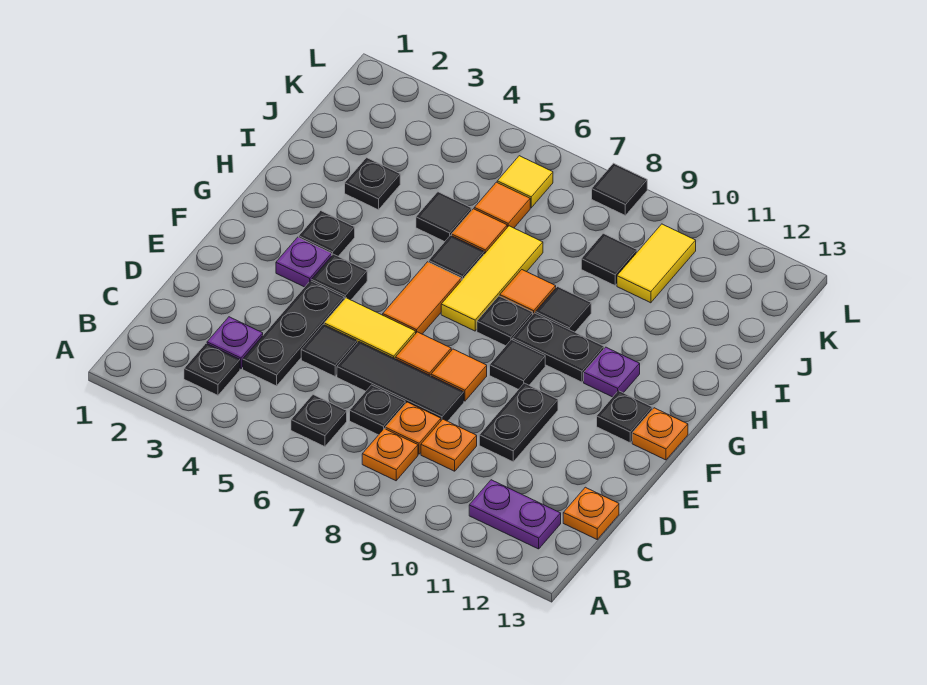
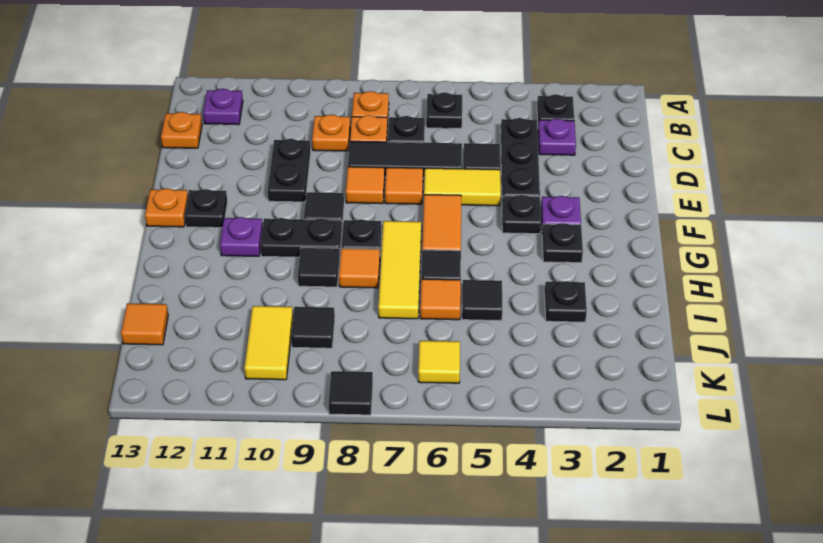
purple plate B11:B12 level 1 -> purple plate B12 level 1
orange tile J6 level 1 -> orange tile J13 level 1

